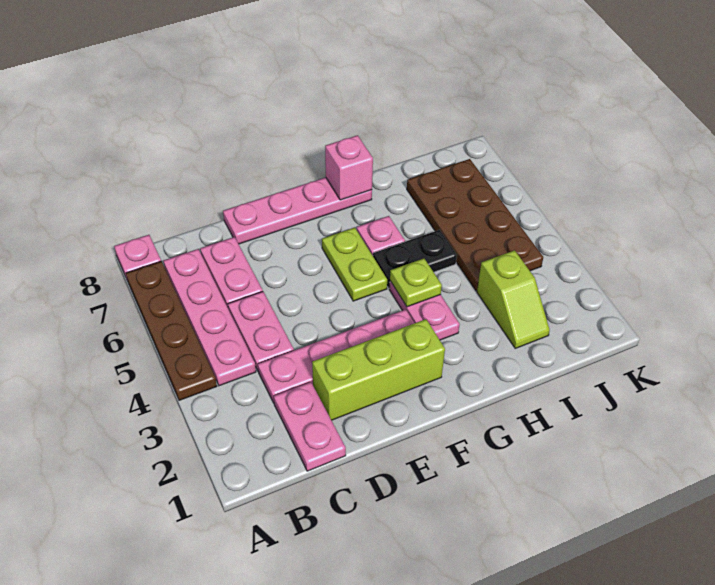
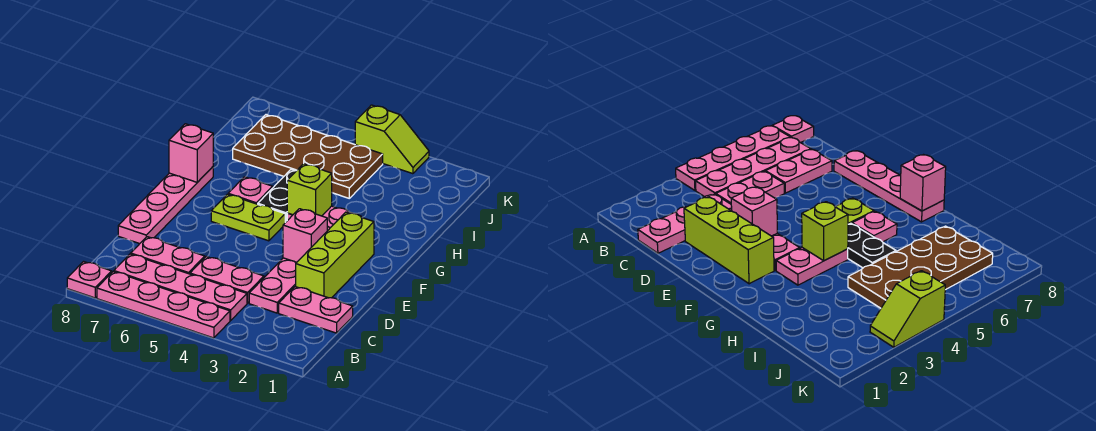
brown plate A4:A7 level 1 -> pink plate A4:A7 level 1
none -> pink brick E3 level 2
lime plate G4 level 2 -> lime brick G4 level 2
lime slope I2:I3 level 1 top 3 -> lime slope K3:K4 level 1 top 4

